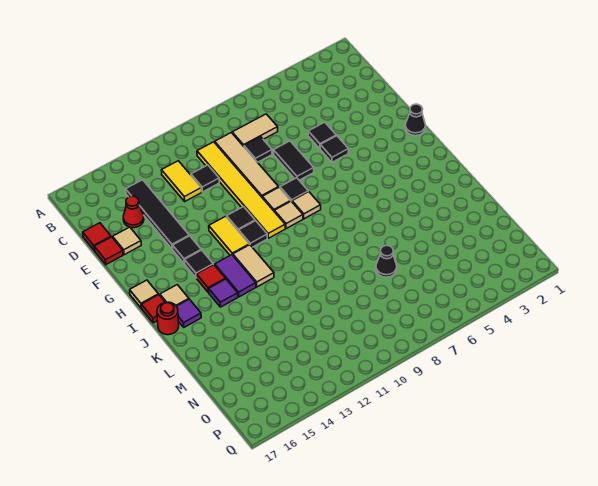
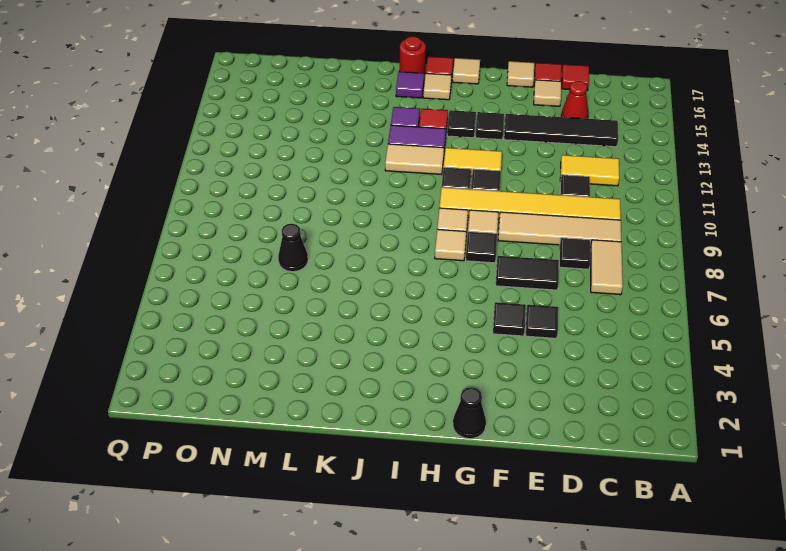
none -> tan tile F17 level 1

